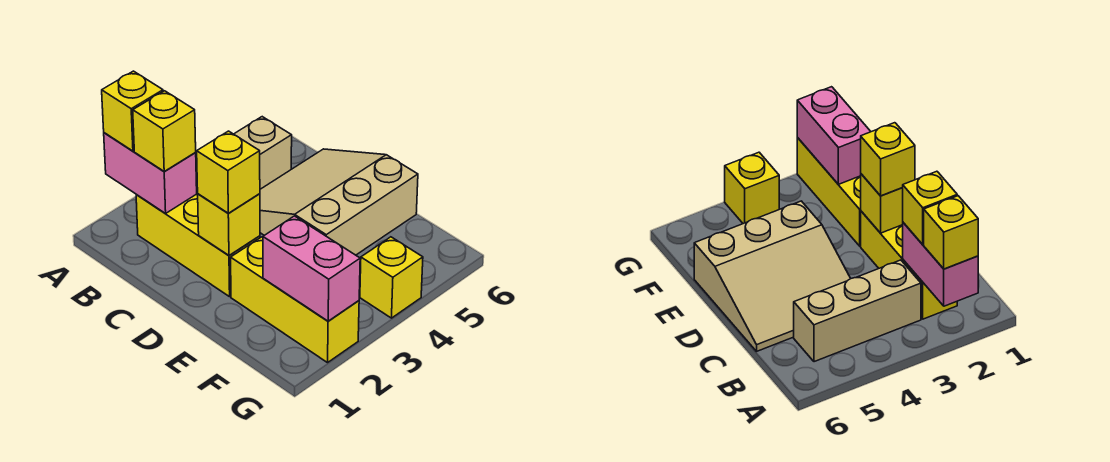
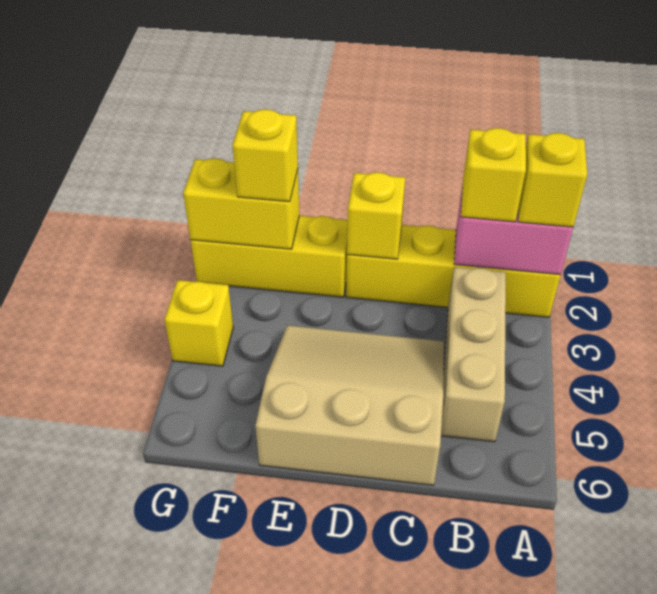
yellow brick B2:D2 level 1 -> yellow brick A2:D2 level 1
tan slope C4:E6 level 1 top E -> tan slope C4:E6 level 1 top 6
yellow brick D2 level 3 -> yellow brick F2 level 3
pink brick F2:G2 level 2 -> yellow brick F2:G2 level 2

